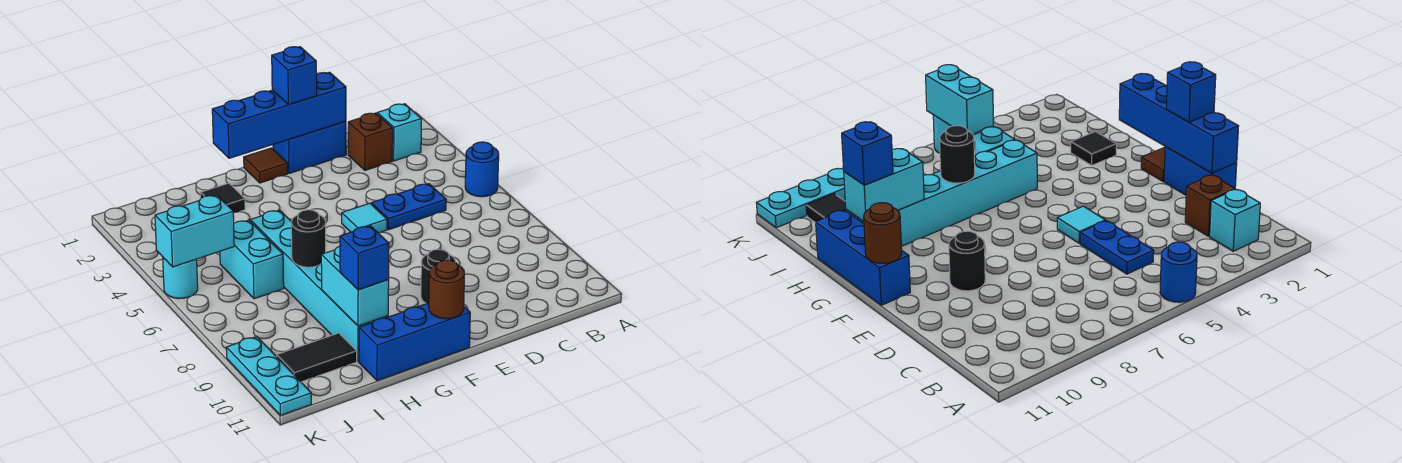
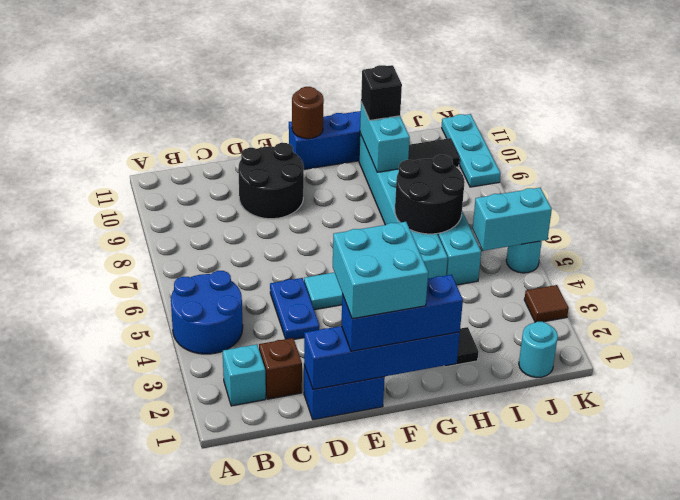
blue round brick A5 level 1 -> blue round brick A4:B5 level 1
blue plate C5:D5 level 1 -> blue plate D4:D5 level 1
blue brick E1 level 3 -> blue brick E1:G1 level 3
none -> cyan brick E1:F2 level 4
black round brick E9 level 1 -> black round brick D9:E10 level 1
brown tile F1 level 1 -> brown tile K3 level 1
black round brick H7 level 2 -> black round brick H6:I7 level 2
blue brick H10 level 3 -> black brick H10 level 3
none -> cyan round brick J1 level 1

